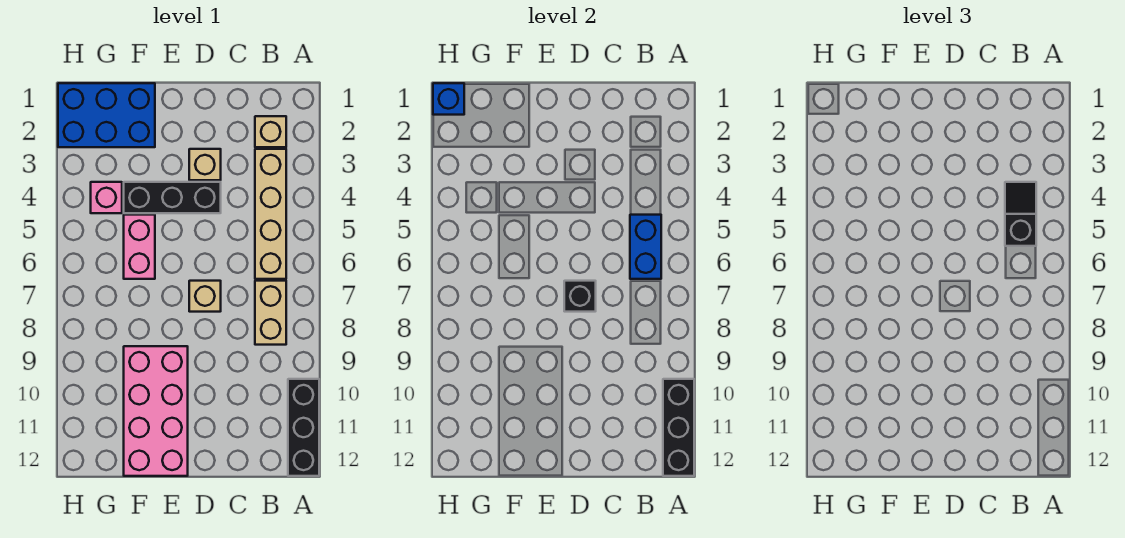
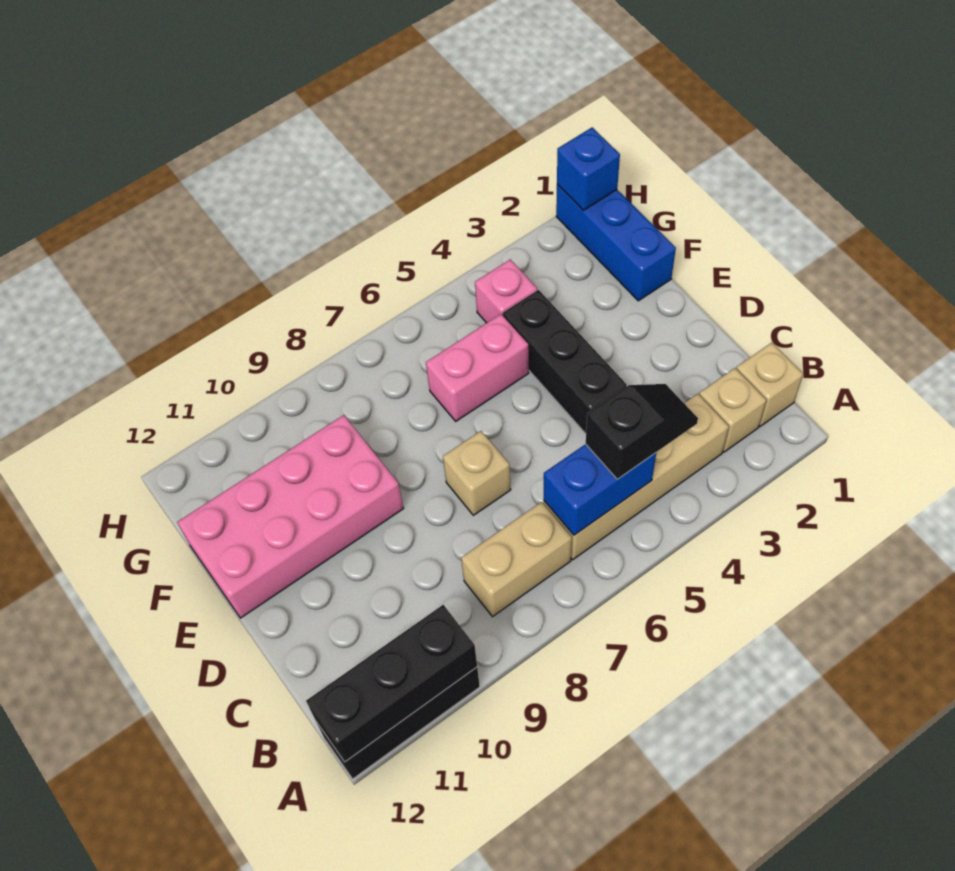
tan brick D3 level 1 -> tan brick B1 level 1
black brick D7 level 2 -> none
blue brick F1:H2 level 1 -> blue brick F1:H1 level 1

